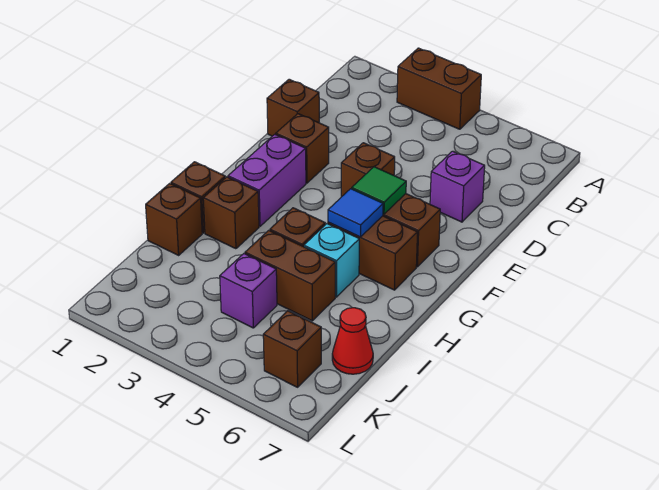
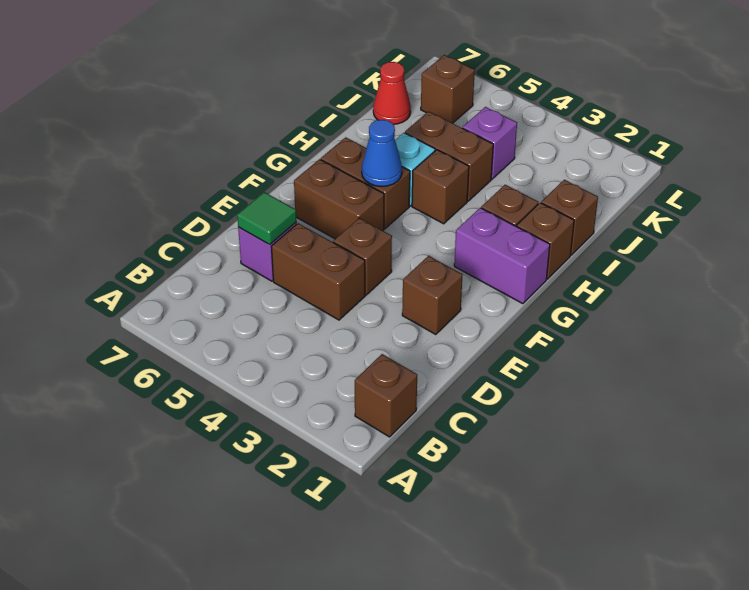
brown brick A3:A4 level 1 -> brown brick D4:D5 level 1
brown brick D1 level 1 -> brown brick B1 level 1
purple brick F2:G2 level 1 -> purple brick G1:G2 level 1
green tile F5 level 2 -> green tile D6 level 2
blue tile G5 level 2 -> blue cone G5 level 2

